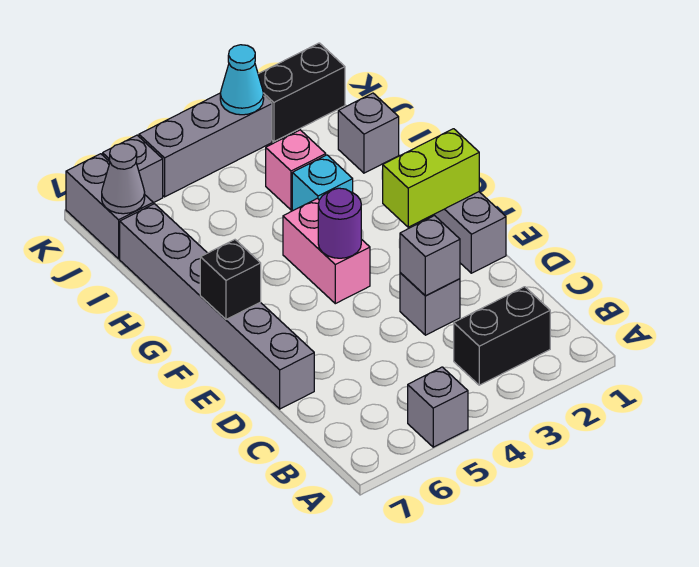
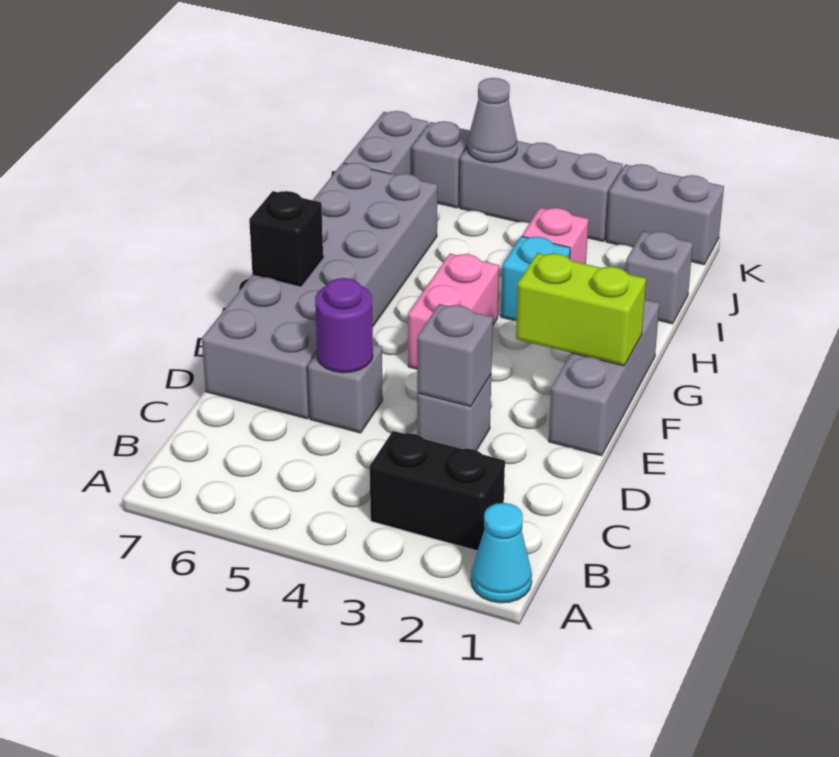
grey brick A5 level 1 -> grey brick D5 level 1
grey brick D7:I7 level 1 -> grey brick D6:I7 level 1
purple round brick F4 level 2 -> purple round brick D5 level 2
grey cone J7 level 2 -> grey cone K5 level 2
black brick K1:K2 level 1 -> grey brick K1:K2 level 1
cyan cone K3 level 2 -> cyan cone A1 level 1

